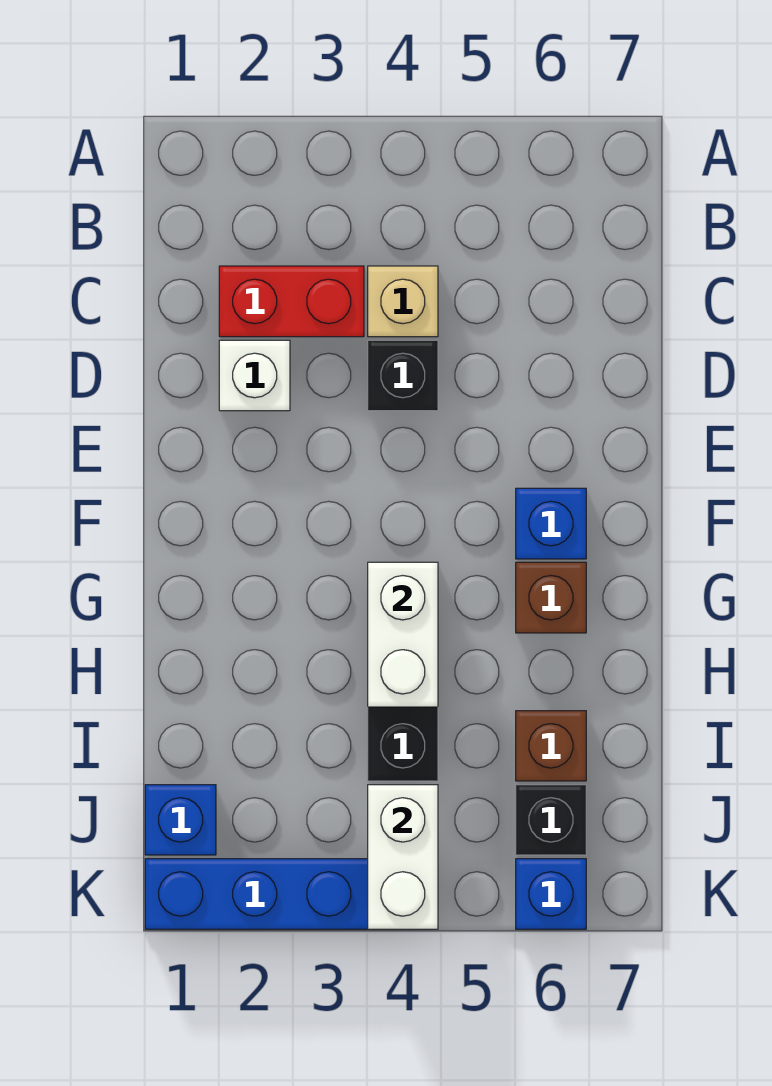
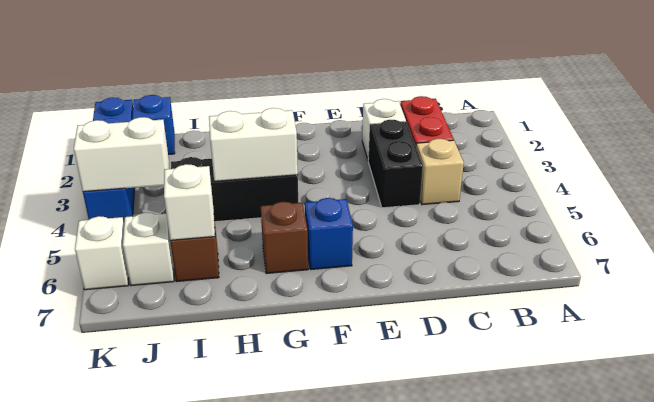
black brick D4 level 1 -> black brick D3:D4 level 1
none -> white brick I6 level 2
black brick J6 level 1 -> white brick J6 level 1
blue brick K6 level 1 -> white brick K6 level 1

